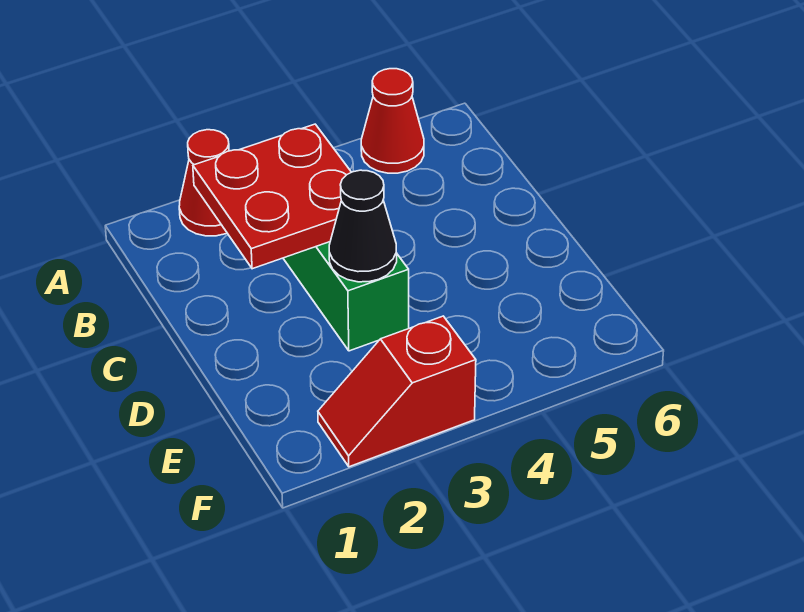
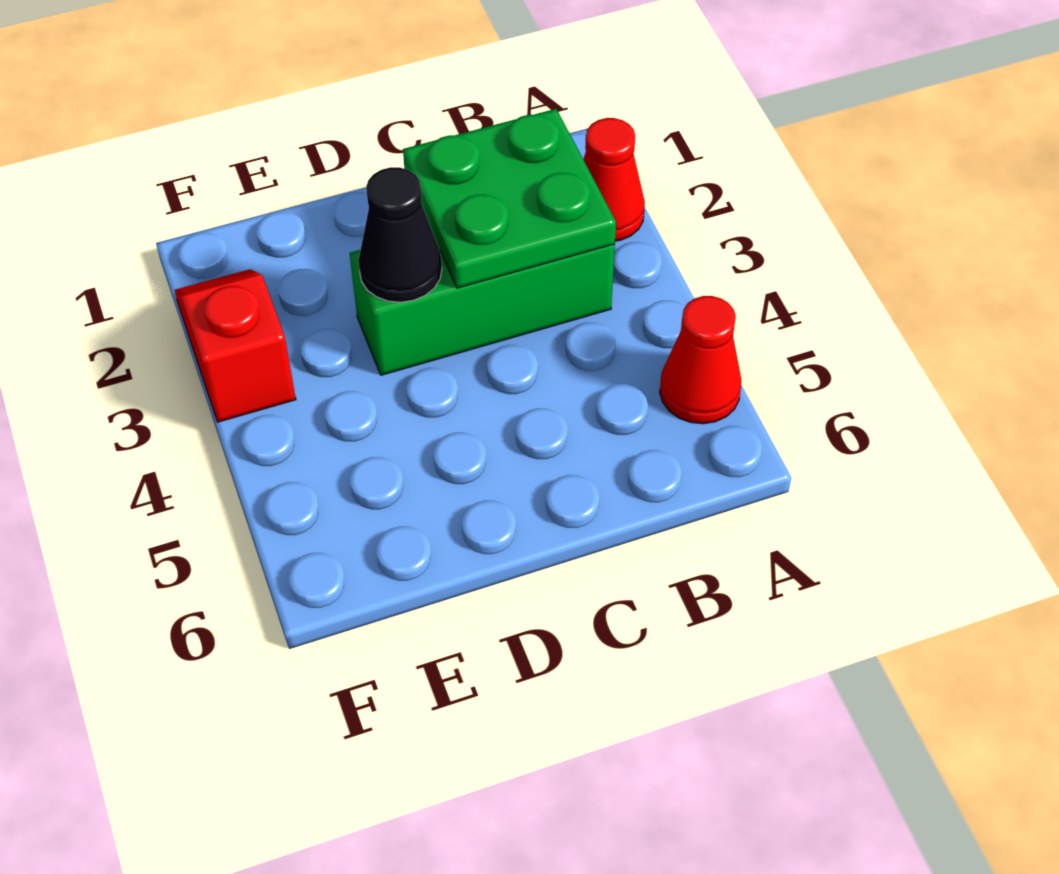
red plate B2:C3 level 2 -> green plate B2:C3 level 2

